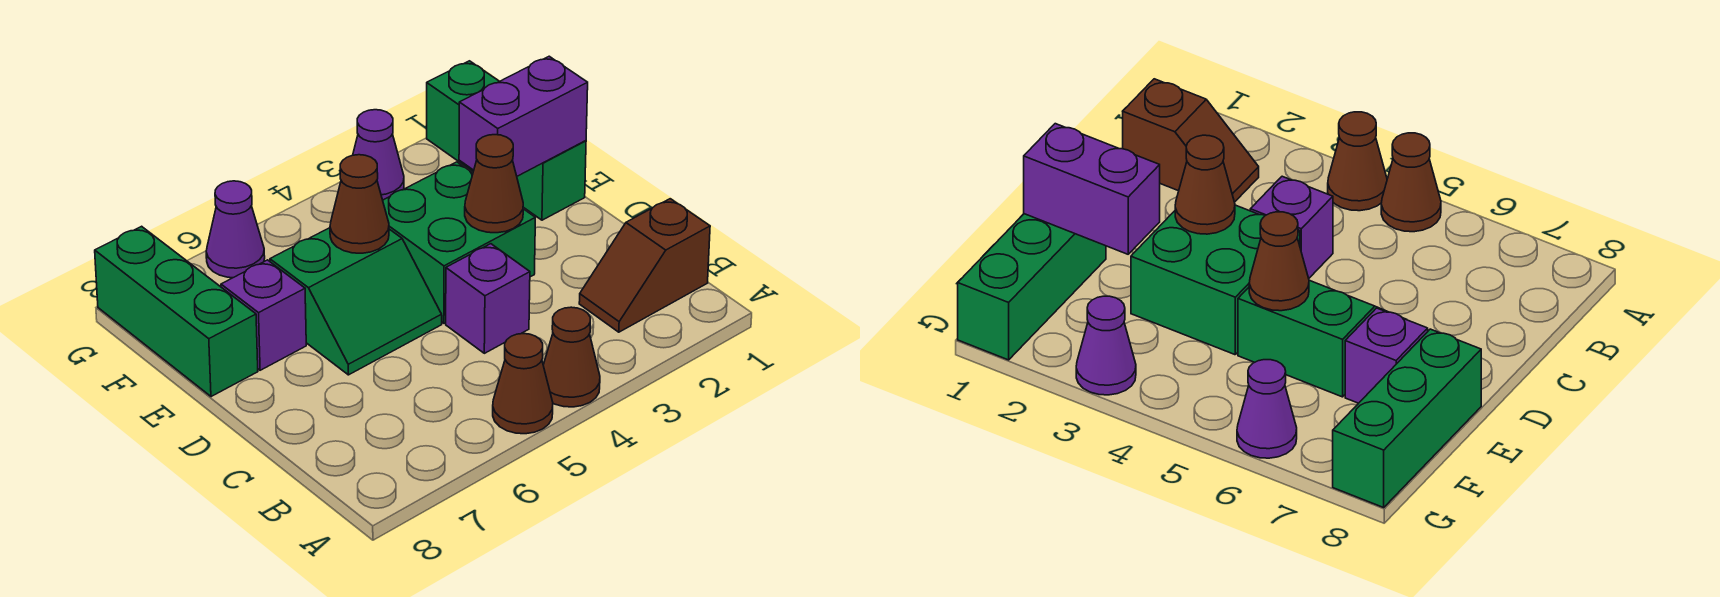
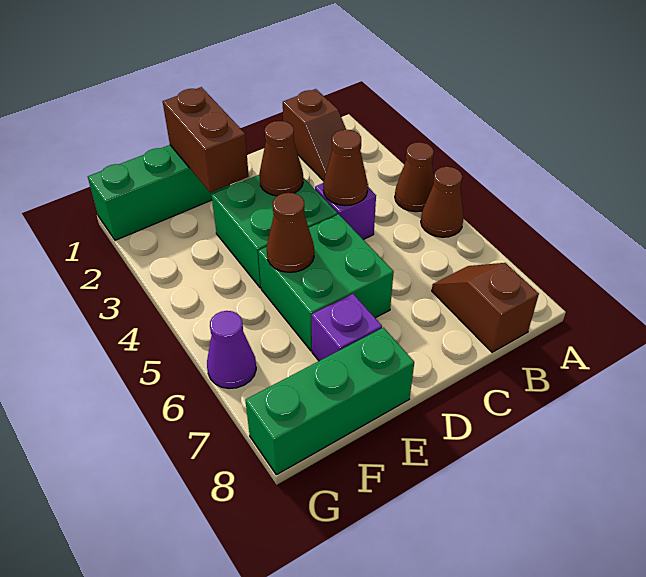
none -> brown slope B7:B8 level 1 top 8
none -> brown cone C4 level 2
green slope D5:E6 level 1 top E -> green brick D5:E6 level 1
purple brick E1:E2 level 2 -> brown brick E1:E2 level 2
purple cone G3 level 1 -> none

